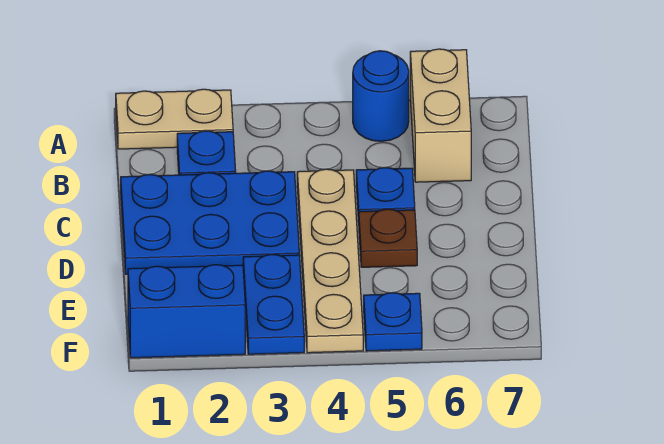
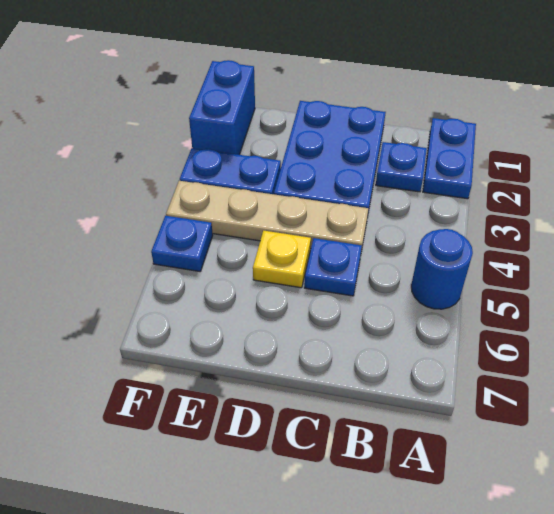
tan plate A1:A2 level 1 -> blue plate A1:A2 level 1
tan brick A6:B6 level 1 -> none
brown plate D5 level 1 -> yellow plate D5 level 1

